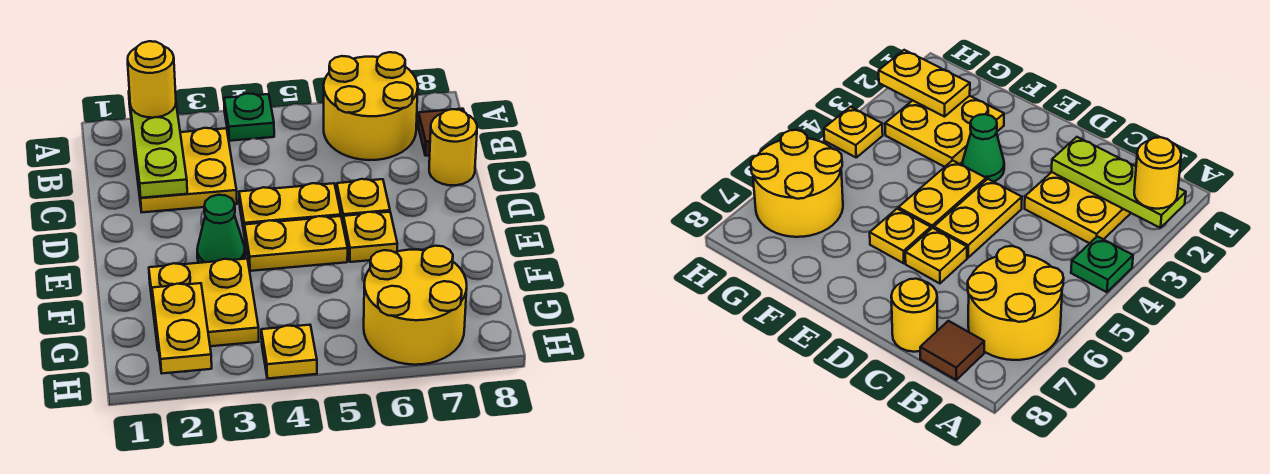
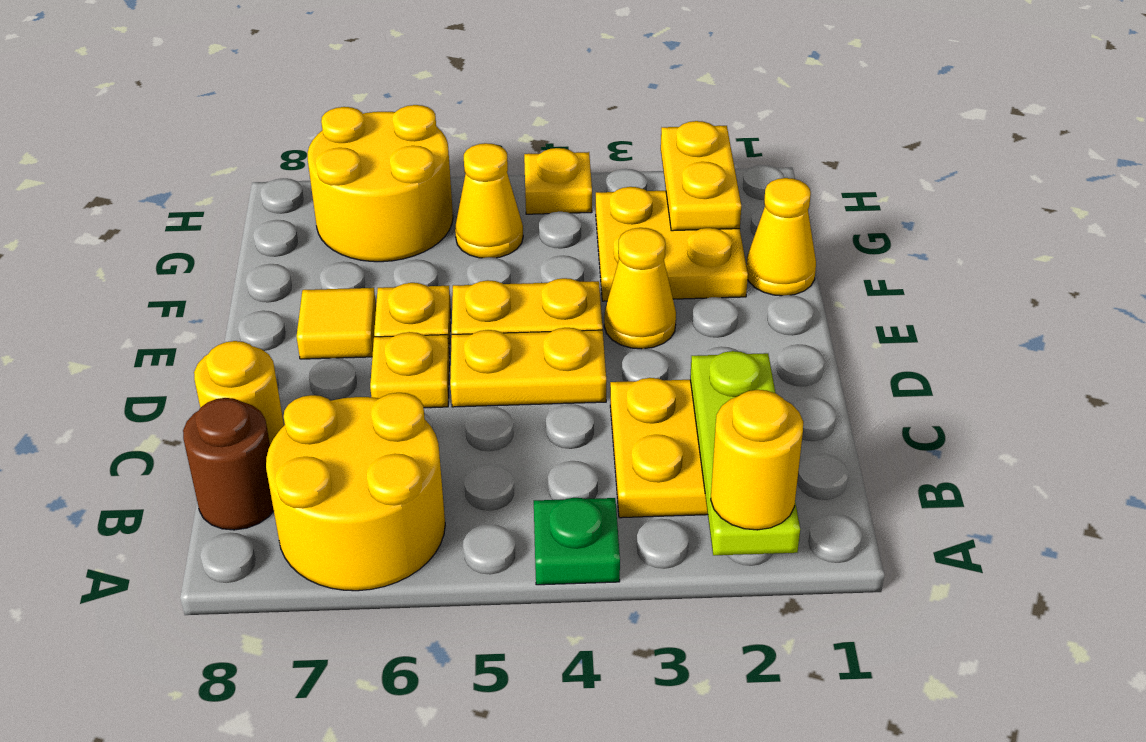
brown tile B8 level 1 -> brown round brick B8 level 1
green cone E3 level 1 -> yellow cone E3 level 1
none -> yellow tile E7 level 1
none -> yellow cone F1 level 1
none -> yellow cone G5 level 1

